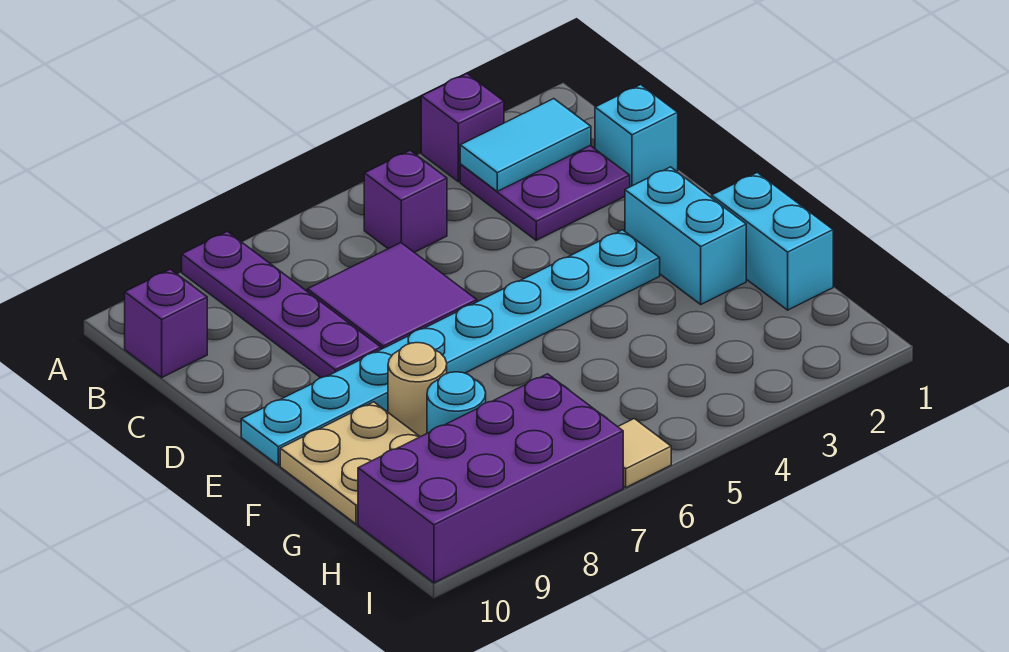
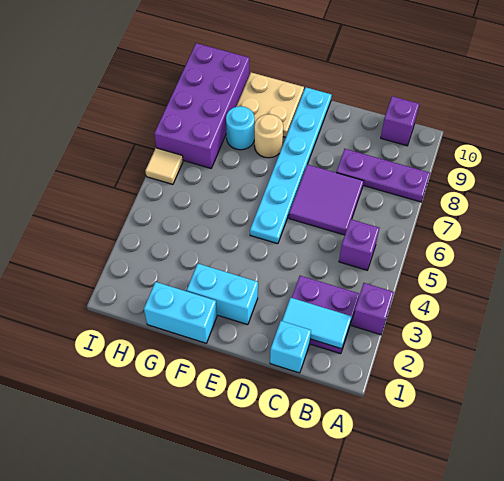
purple plate A8:D8 level 1 -> purple plate A8:C8 level 1
cyan tile B2:B3 level 2 -> cyan tile B2:C2 level 2
cyan plate E3:E10 level 1 -> cyan plate E5:E10 level 1

